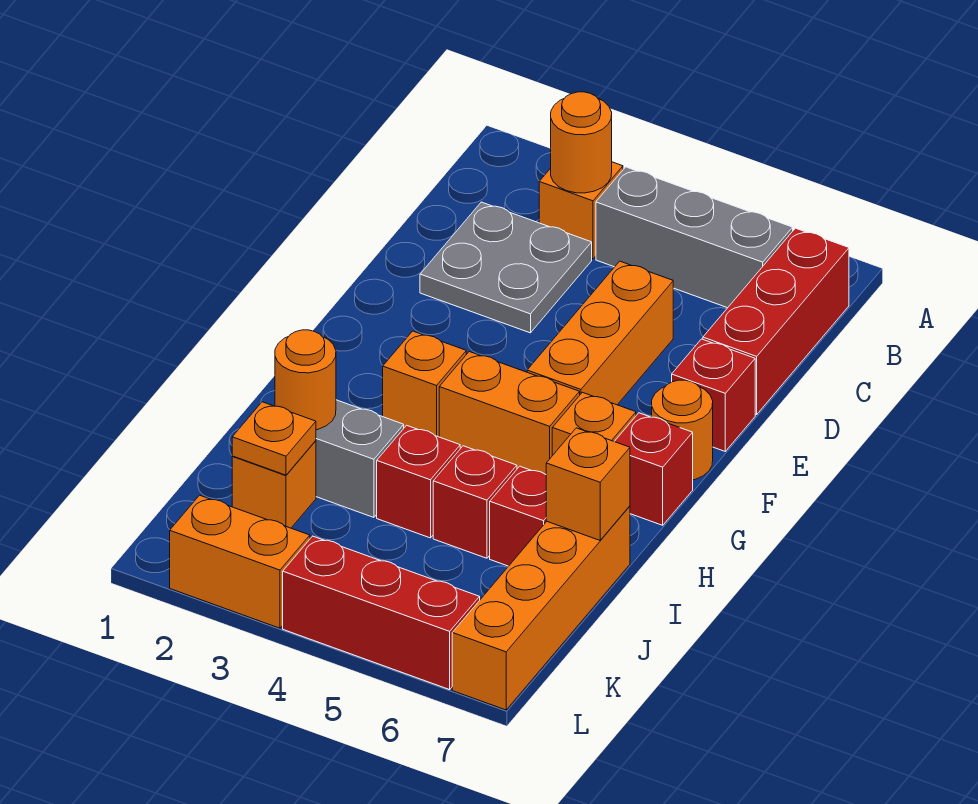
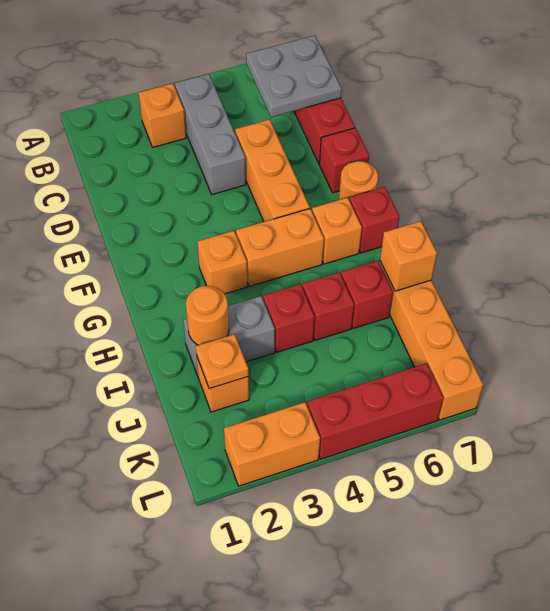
orange round brick B3 level 2 -> none
grey brick B4:B6 level 1 -> grey brick B4:D4 level 1
grey plate C2:D3 level 1 -> grey plate B6:C7 level 2

